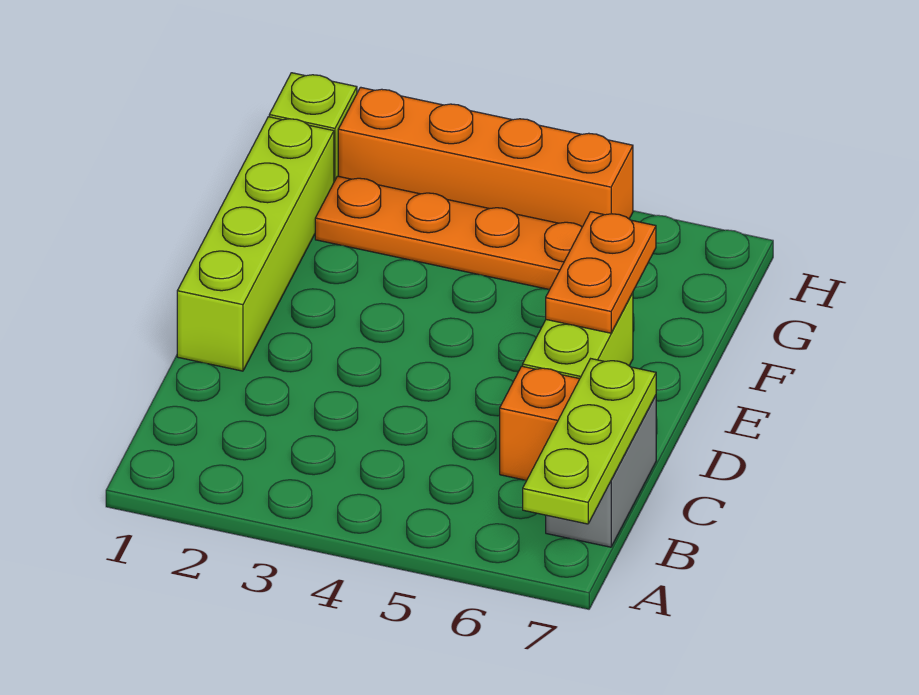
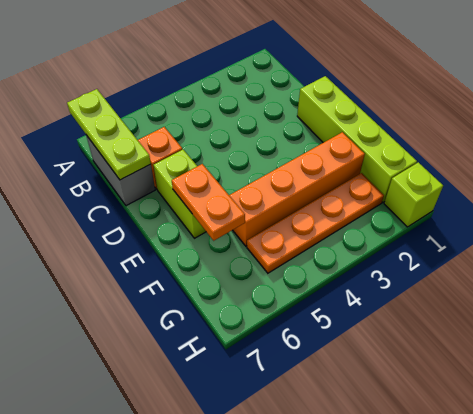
orange brick H2:H5 level 1 -> orange brick F2:F5 level 1

